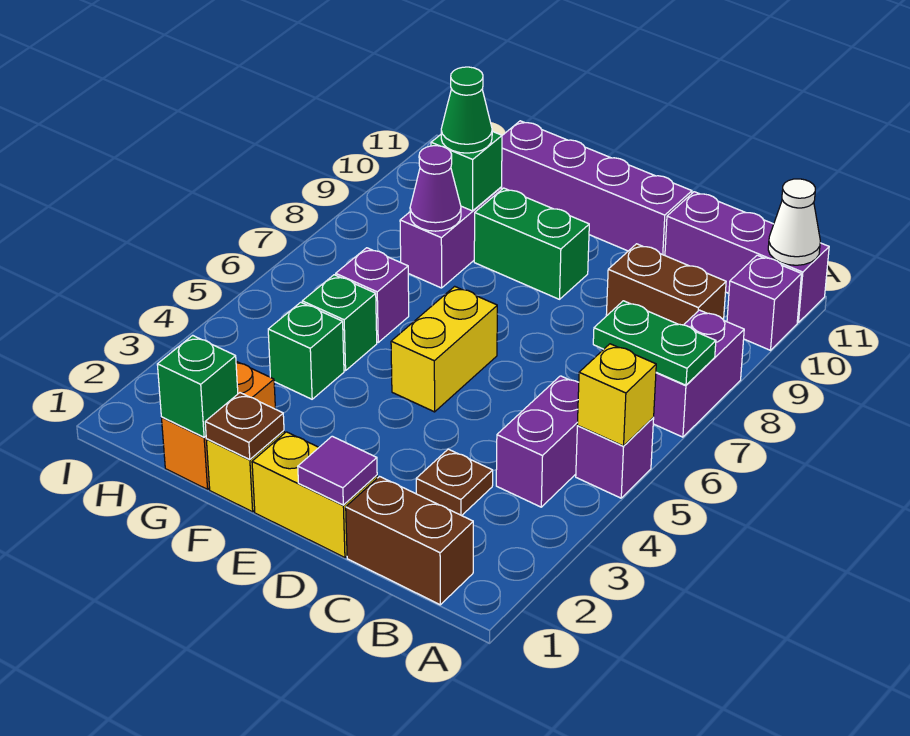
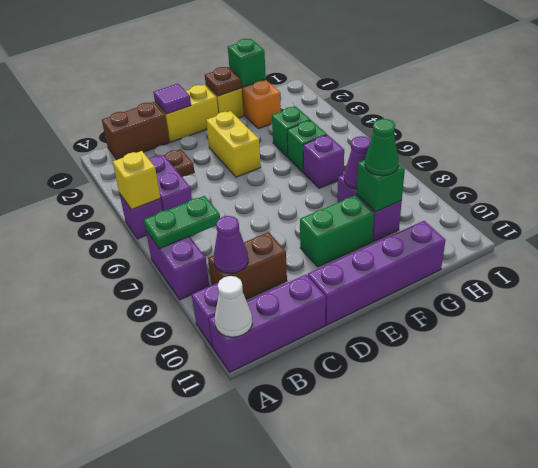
none -> purple cone B9 level 2
yellow brick E5:E6 level 1 -> yellow brick E3:E4 level 1

